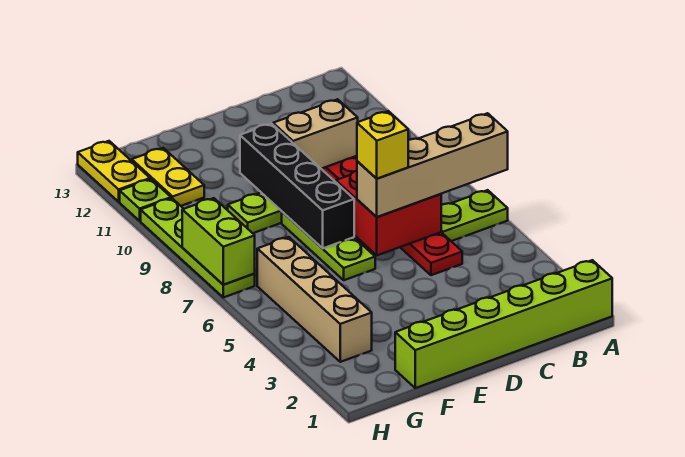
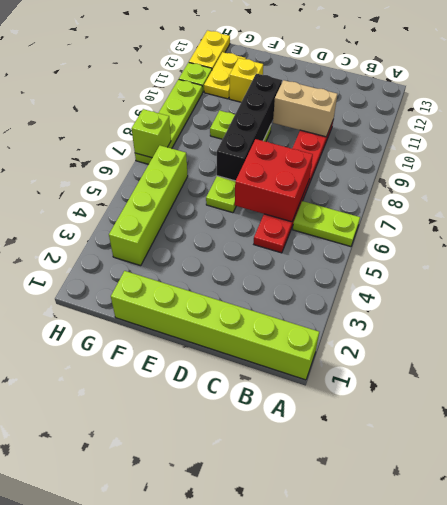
tan brick A6:D6 level 3 -> none
yellow brick D6 level 4 -> yellow brick F11 level 1
tan brick G3:G6 level 1 -> lime brick G3:G6 level 1
lime brick H7:H8 level 2 -> lime brick H7 level 2

